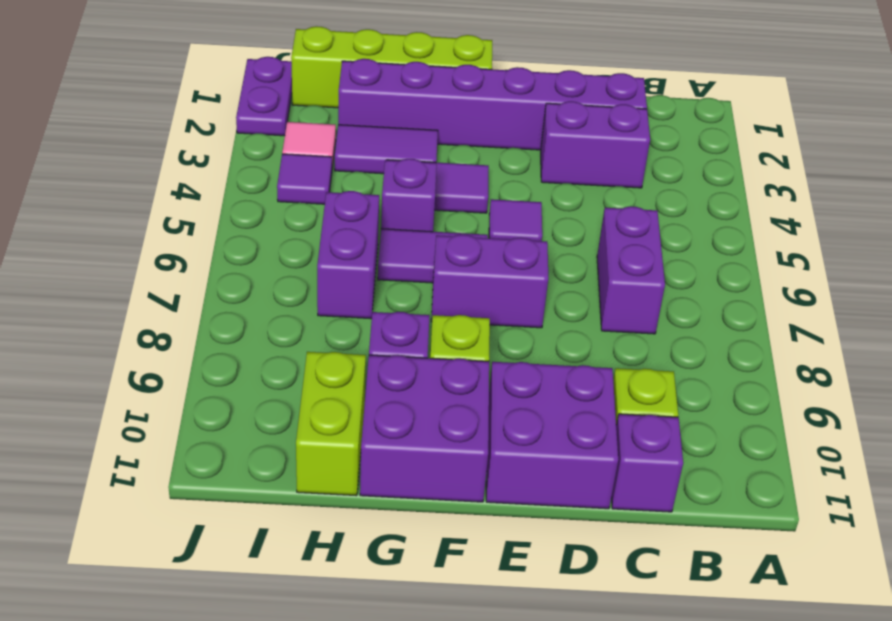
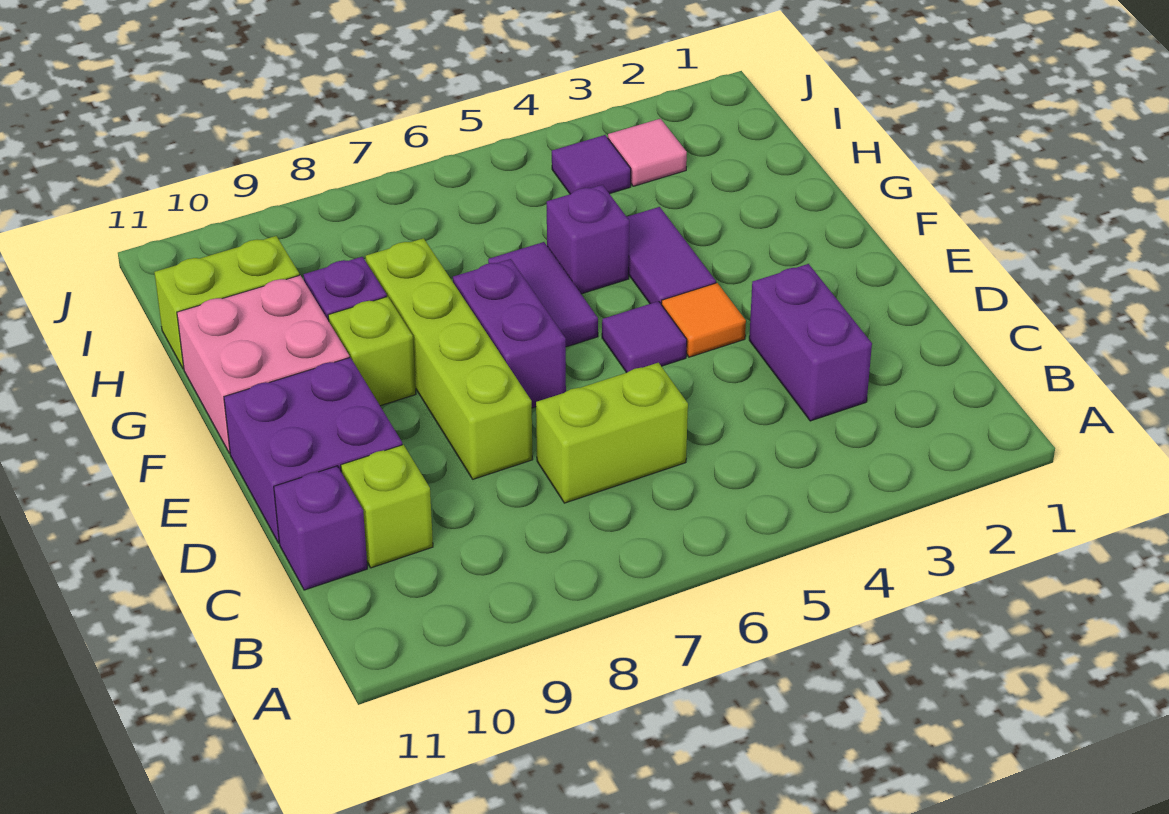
purple brick C2:H2 level 1 -> none
purple brick C6:C7 level 1 -> lime brick C6:C7 level 1
none -> orange tile E4 level 1
lime brick F1:I1 level 1 -> lime brick D8:G8 level 1
purple brick F10:G11 level 1 -> pink brick F10:G11 level 1
purple tile G3:H3 level 1 -> none
purple brick H6:H7 level 1 -> none
purple plate J1:J2 level 1 -> none

